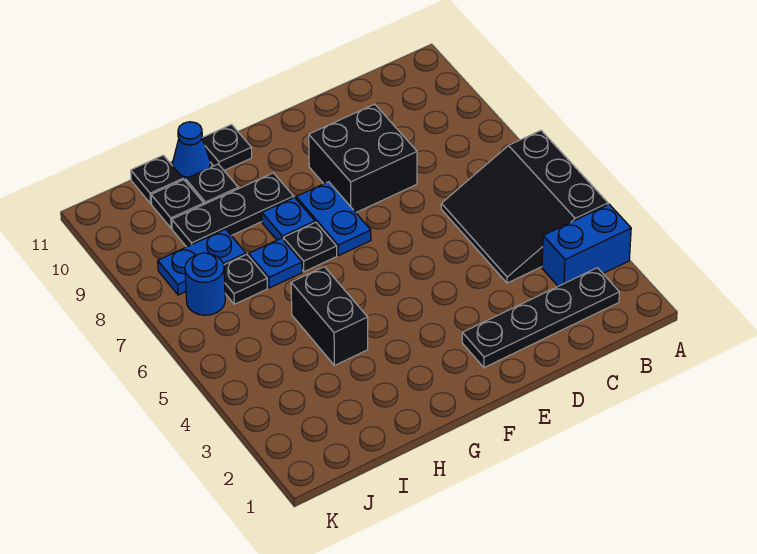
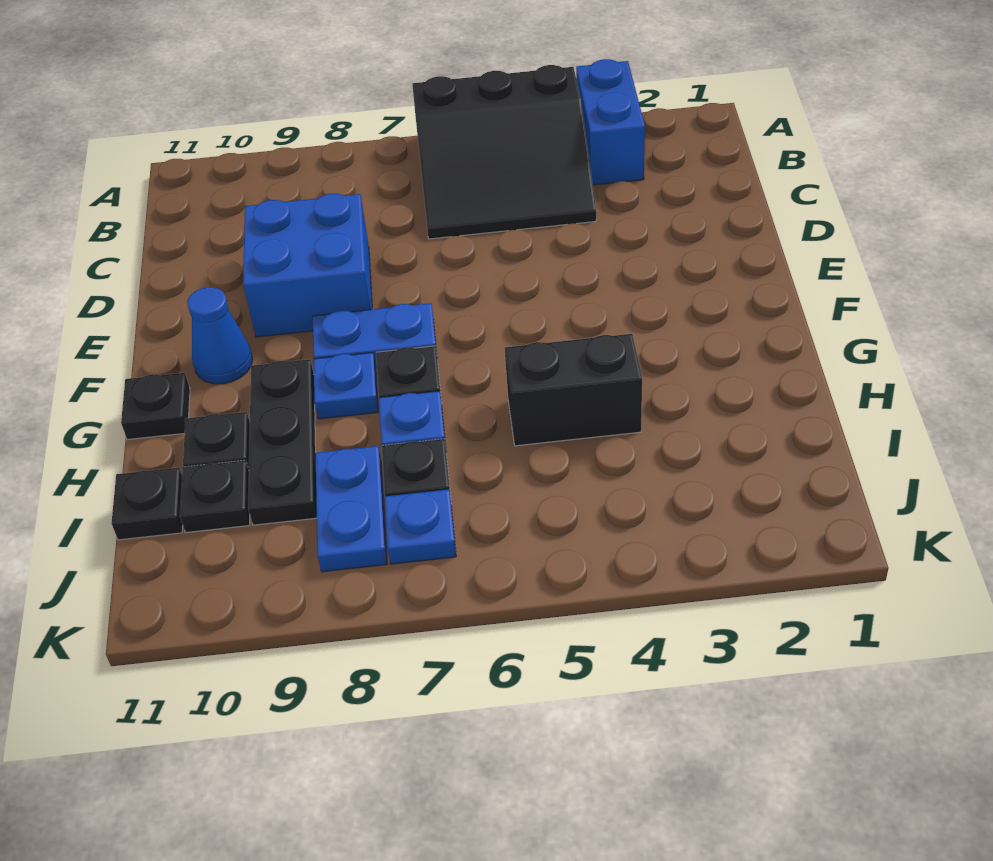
black plate B2:E2 level 1 -> none
black brick D8:E9 level 1 -> blue brick D8:E9 level 1
blue cone H11 level 1 -> blue cone F10 level 1
blue round brick J7 level 1 -> blue plate J7 level 1

